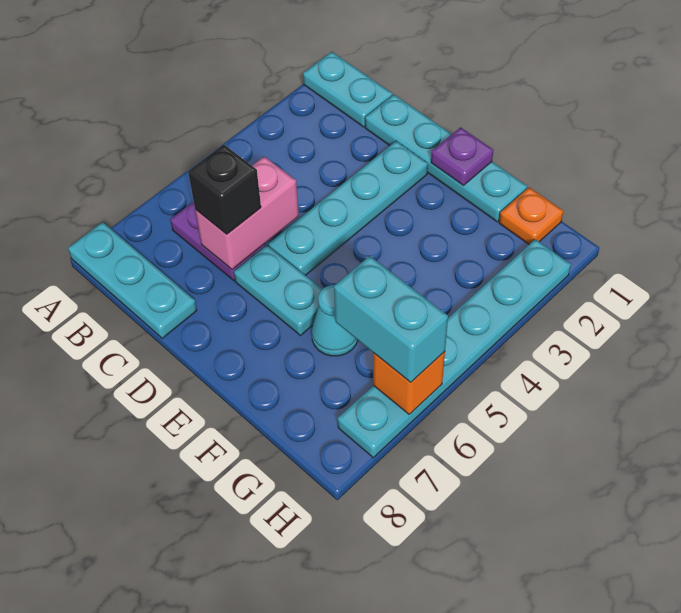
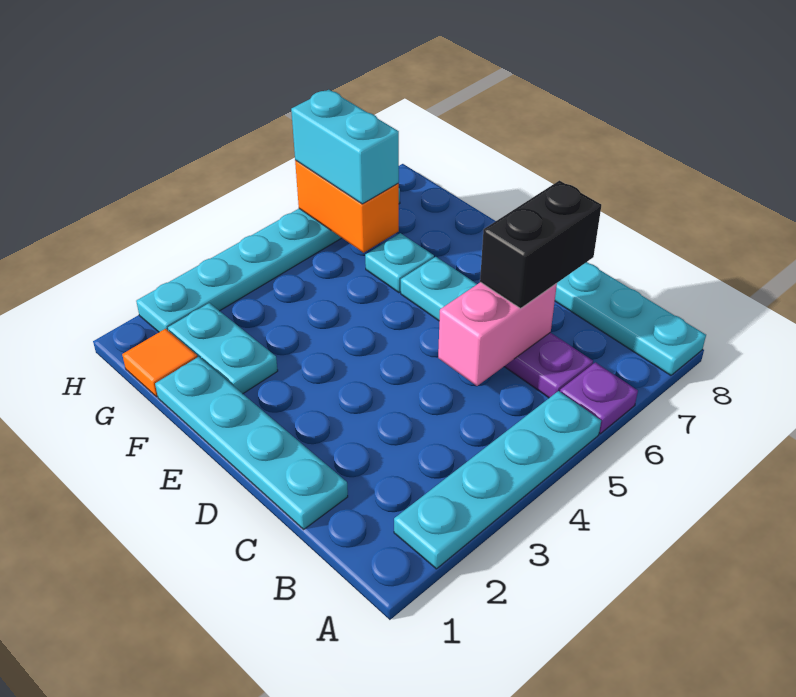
cyan plate A1:B1 level 1 -> cyan plate F2:G2 level 1
black brick C6 level 3 -> black brick C6:C7 level 3
cyan plate D2:D5 level 1 -> cyan plate A2:A5 level 1
purple plate E1 level 2 -> purple plate A6 level 1
cyan cone F6 level 1 -> cyan plate F6 level 1
orange plate G1 level 1 -> orange tile G1 level 1
orange brick H6 level 2 -> orange brick G6:H6 level 2

